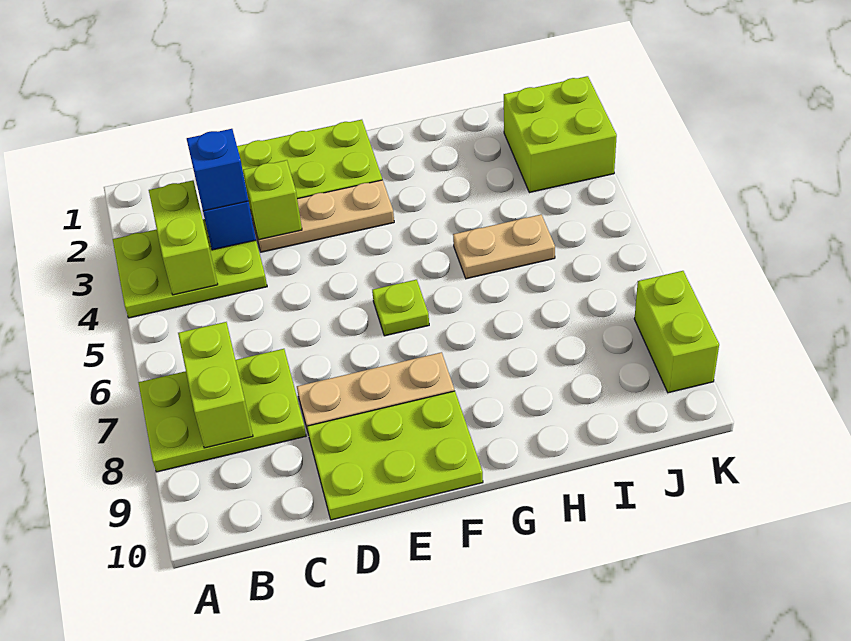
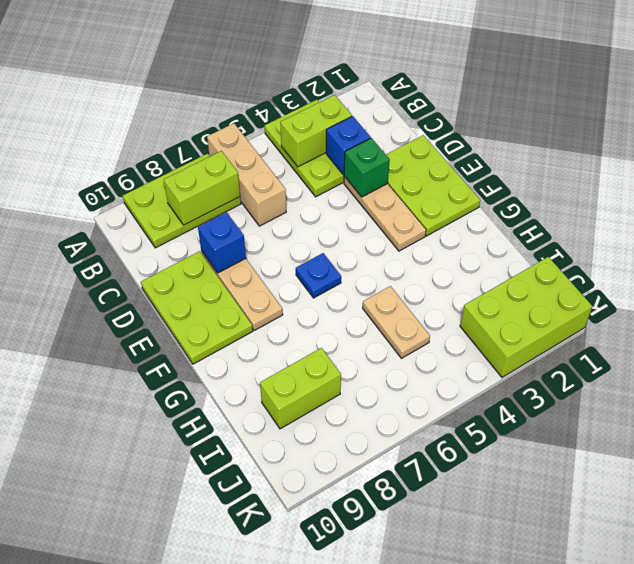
none -> tan brick A6:C6 level 1
lime plate A7:C8 level 1 -> lime plate A7:B9 level 1
blue brick C3 level 3 -> blue brick D8 level 2
lime brick D3 level 2 -> green brick D3 level 2
lime plate F6 level 1 -> blue plate F6 level 1
lime brick J2:K3 level 1 -> lime brick J1:K3 level 1
lime brick K8:K9 level 1 -> lime brick I8:I9 level 1

